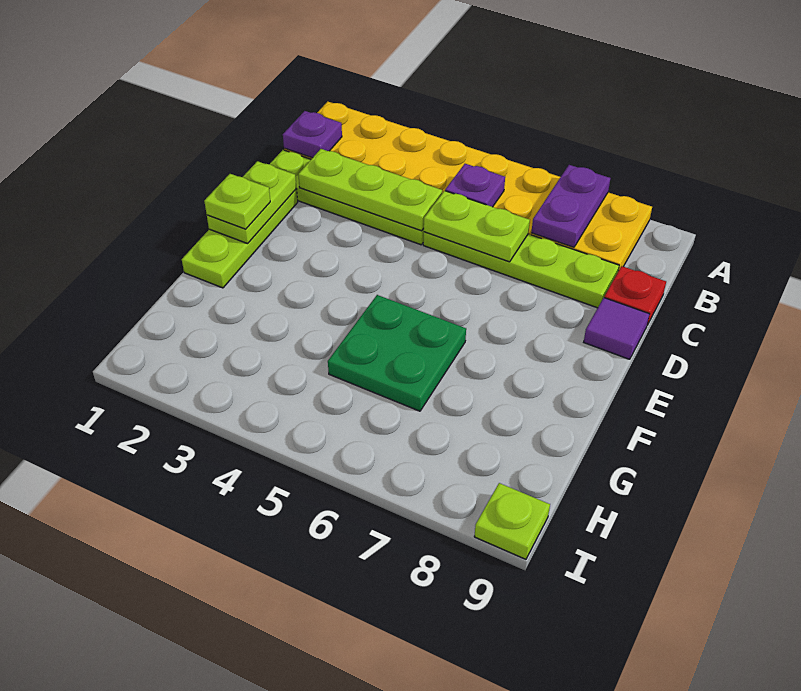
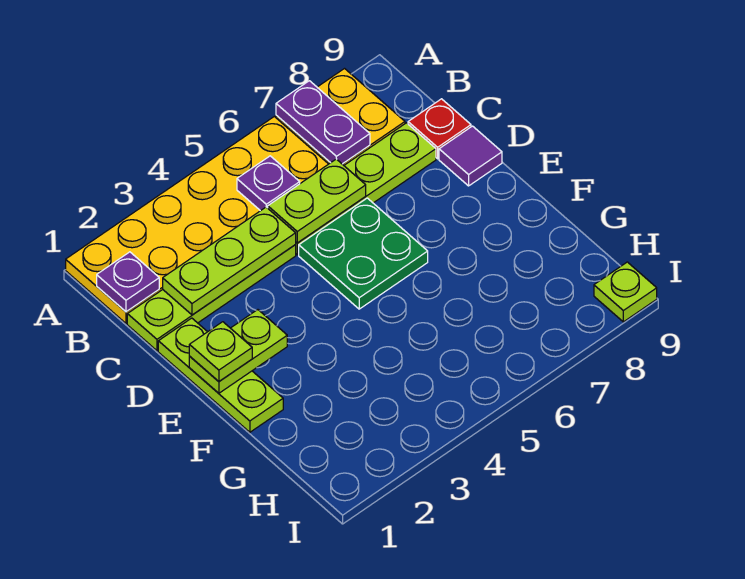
lime plate D1:E1 level 2 -> lime plate E1:E2 level 2
green plate F5:G6 level 1 -> green plate D5:E6 level 1

